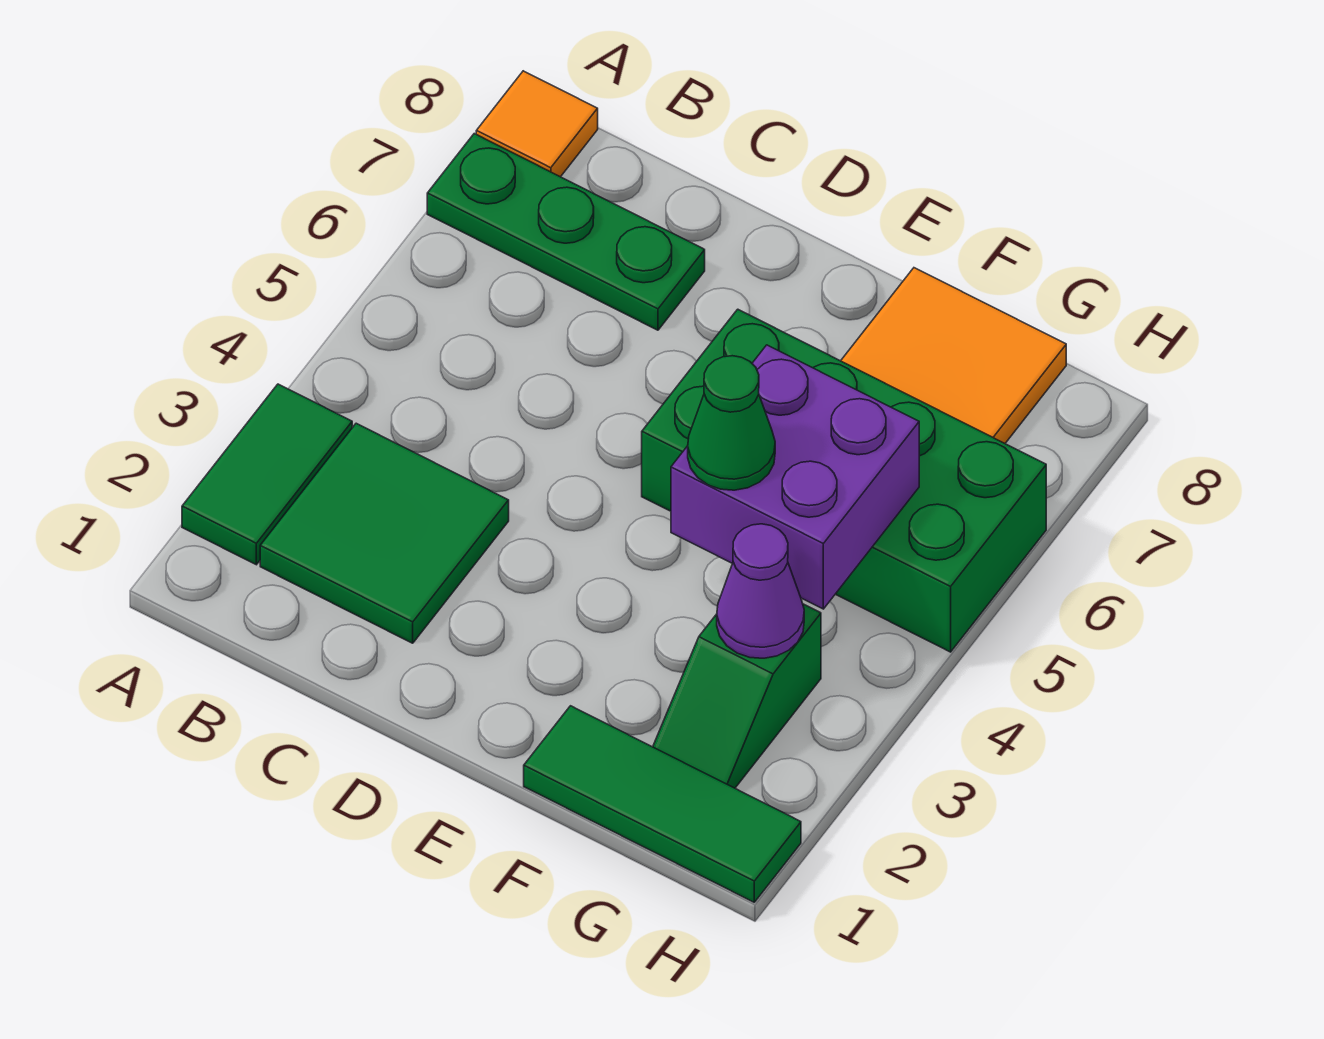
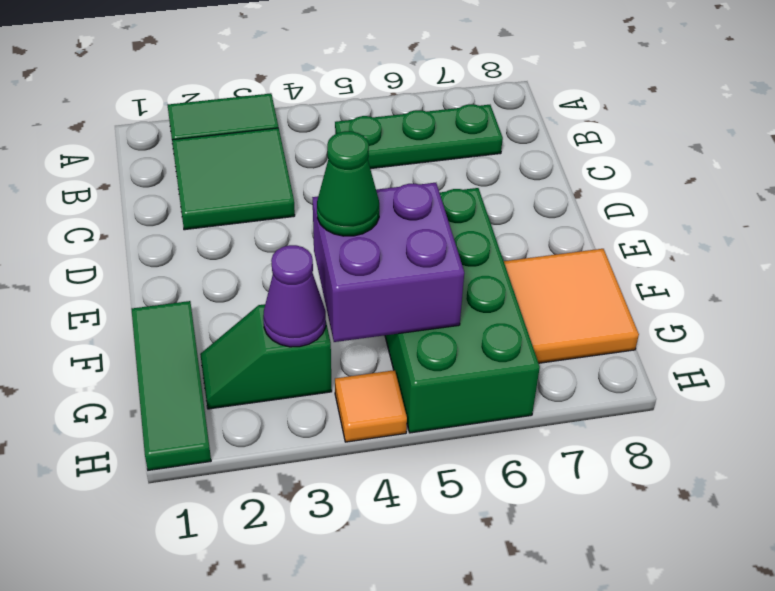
green plate A7:C7 level 1 -> green plate B5:B7 level 1
orange tile A8 level 1 -> orange tile H4 level 1

